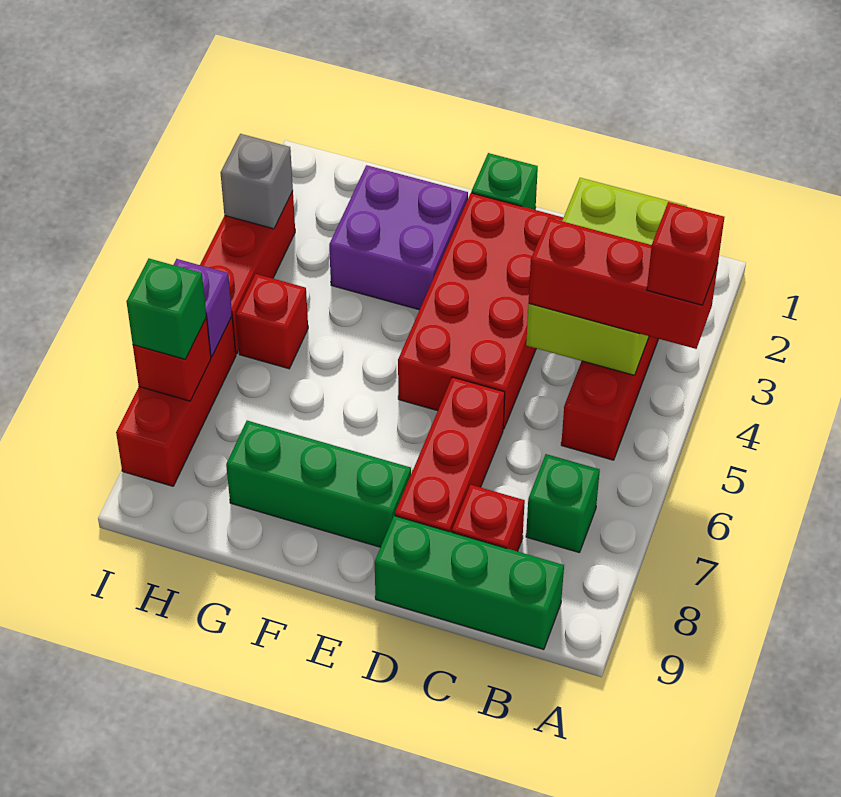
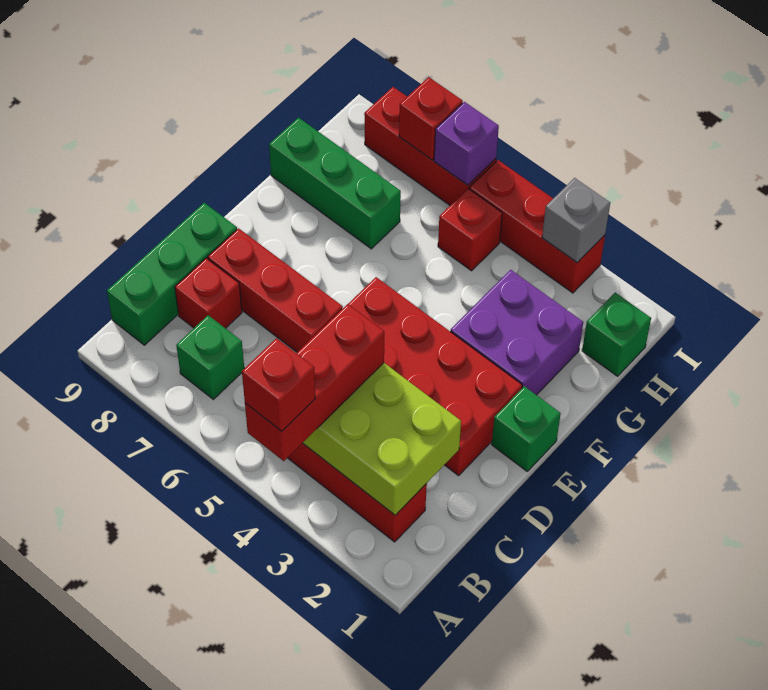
green brick E8:G8 level 1 -> green brick G7:G9 level 1
green brick I7 level 3 -> green brick H1 level 1

